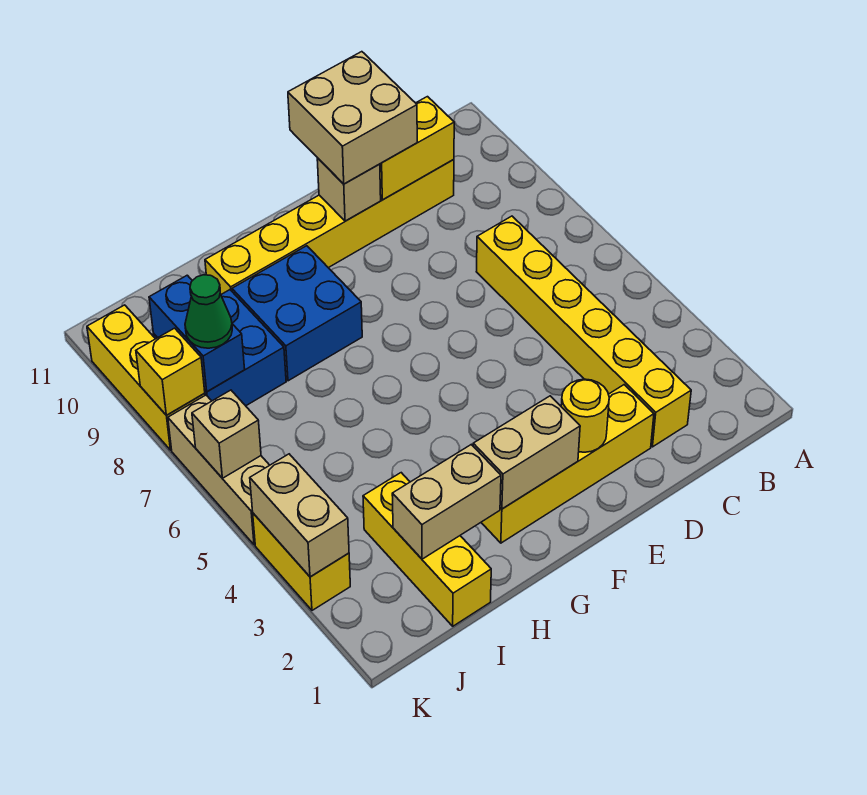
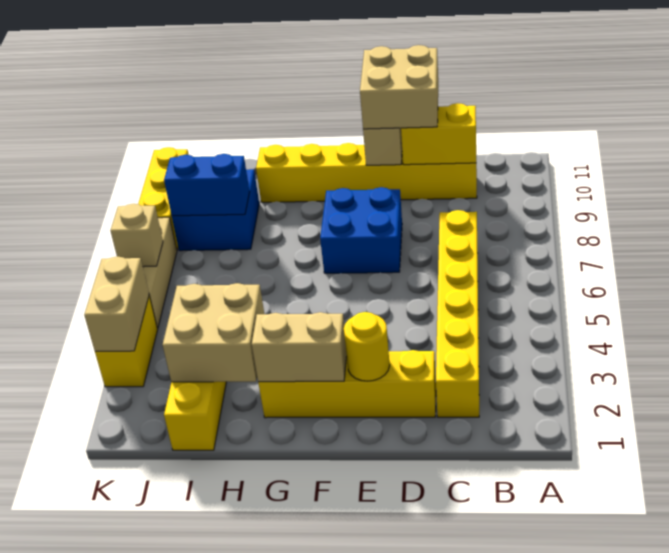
blue brick G8:H9 level 1 -> blue brick E7:F8 level 1
tan brick H2:I2 level 2 -> tan brick H2:I3 level 2
blue brick J8:J9 level 2 -> blue brick I8:J8 level 2
green cone J8 level 3 -> none
yellow brick K8 level 2 -> none

